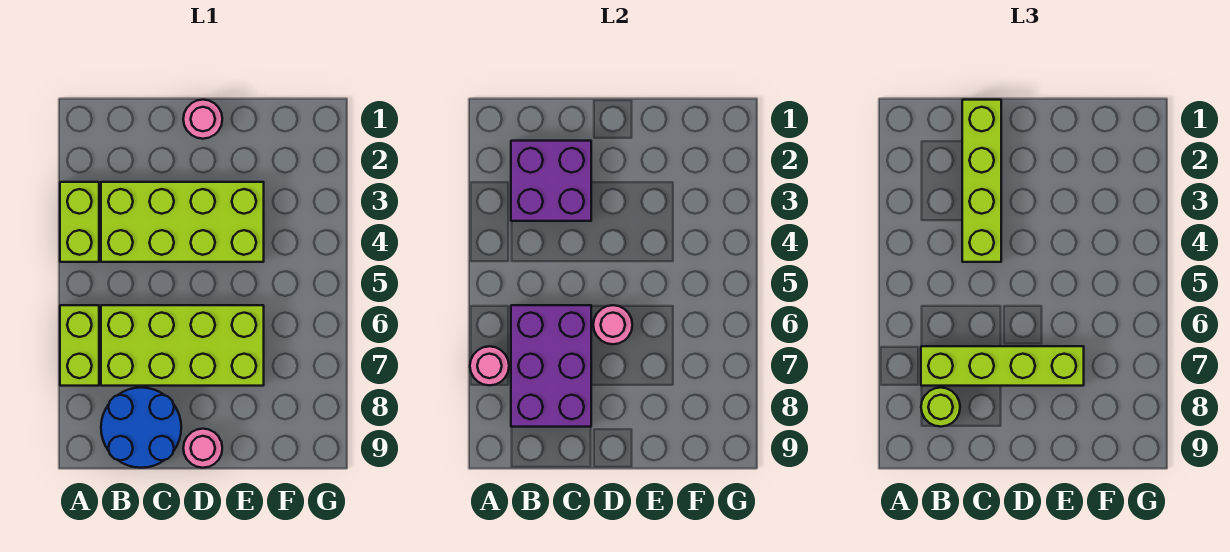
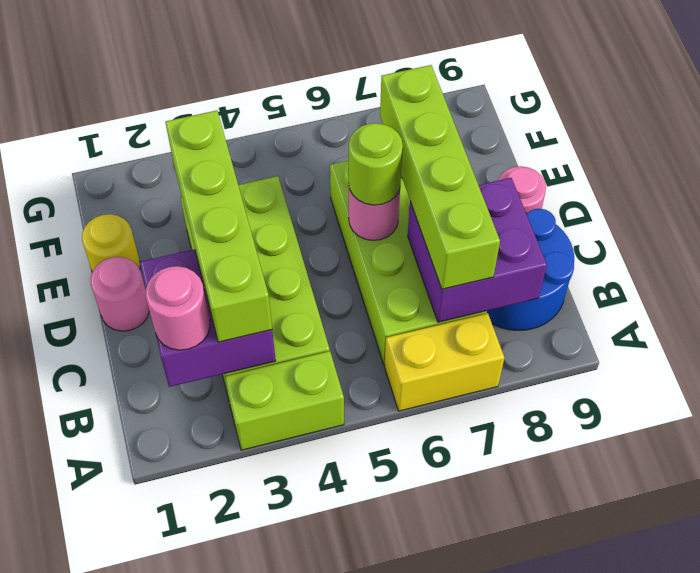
lime brick A6:A7 level 1 -> yellow brick A6:A7 level 1
pink round brick A7 level 2 -> pink round brick B2 level 3
purple brick B6:C8 level 2 -> purple brick B7:C8 level 2
lime round brick B8 level 3 -> lime round brick D6 level 3
lime brick C1:C4 level 3 -> lime brick B3:E3 level 3
none -> yellow round brick E1 level 1

